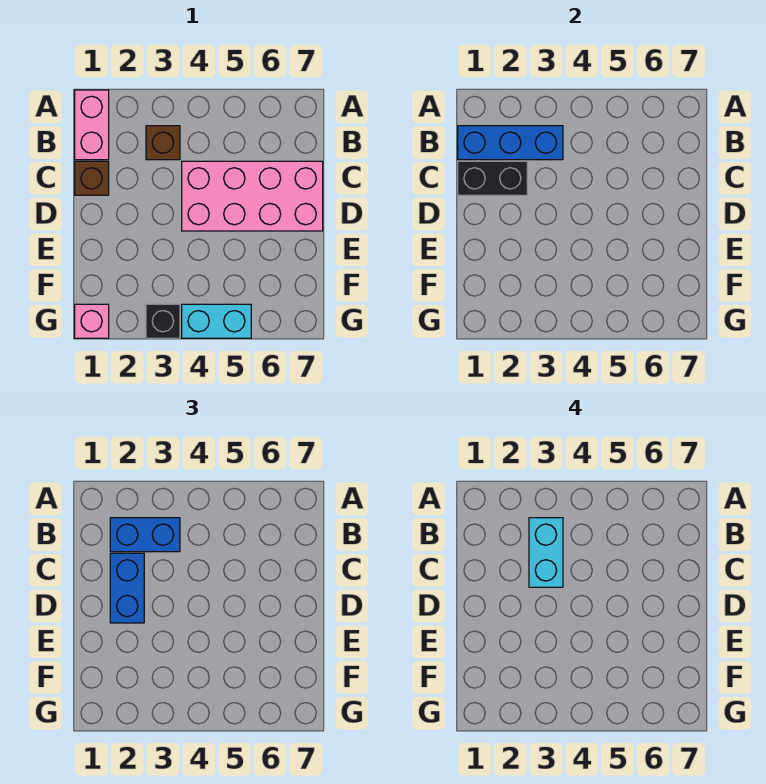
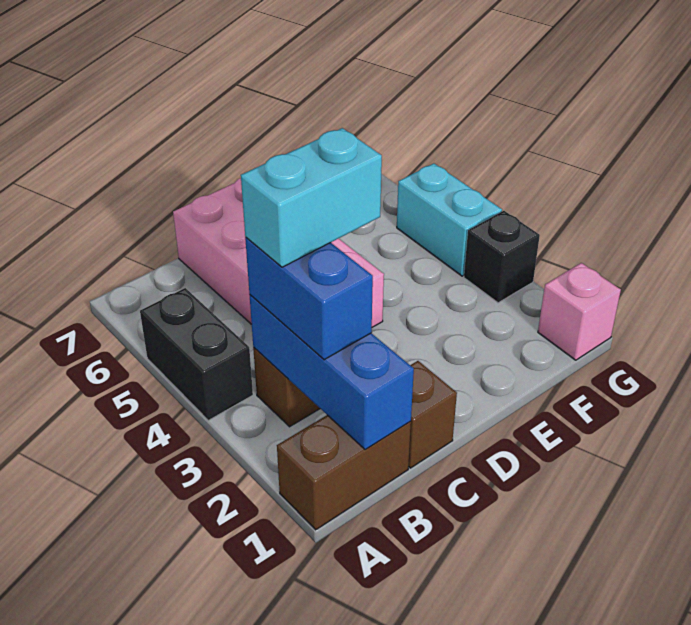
pink brick A1:B1 level 1 -> brown brick A1:B1 level 1
black brick C1:C2 level 2 -> black brick A4:A5 level 1
blue brick C2:D2 level 3 -> none

